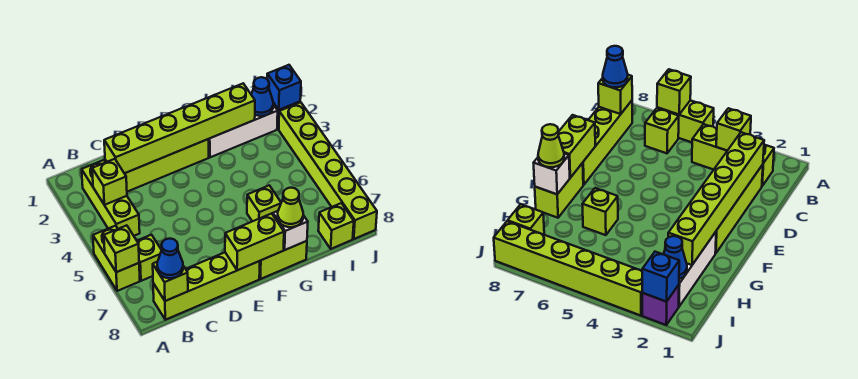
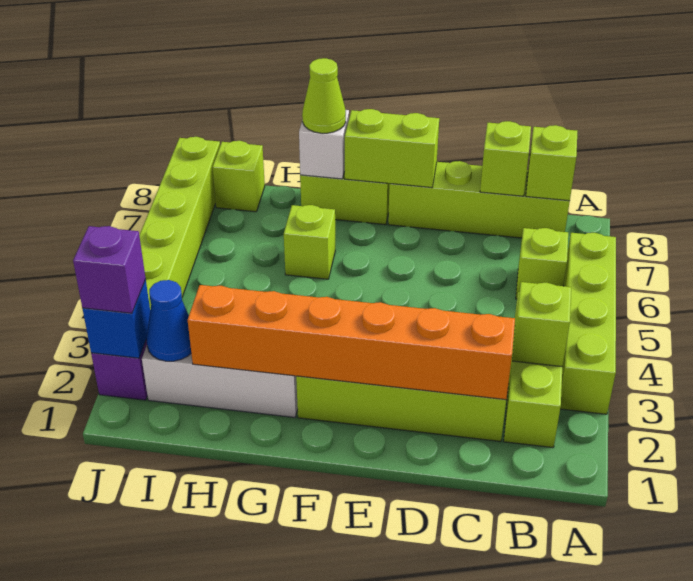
lime brick A5:A6 level 1 -> lime brick A3:A6 level 1
lime brick A6 level 2 -> lime brick C8 level 2
blue cone B8 level 3 -> none
lime brick C2:H2 level 2 -> orange brick C2:H2 level 2
none -> purple brick J2 level 3

